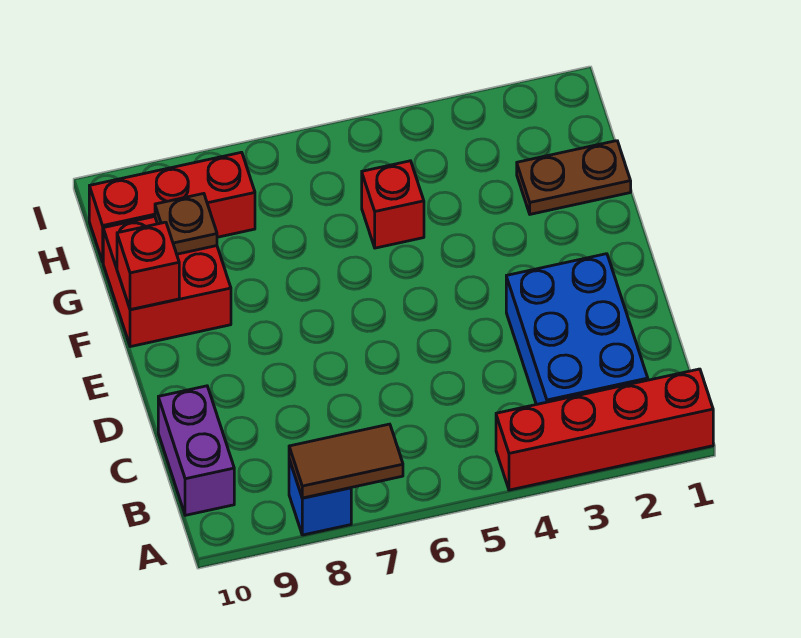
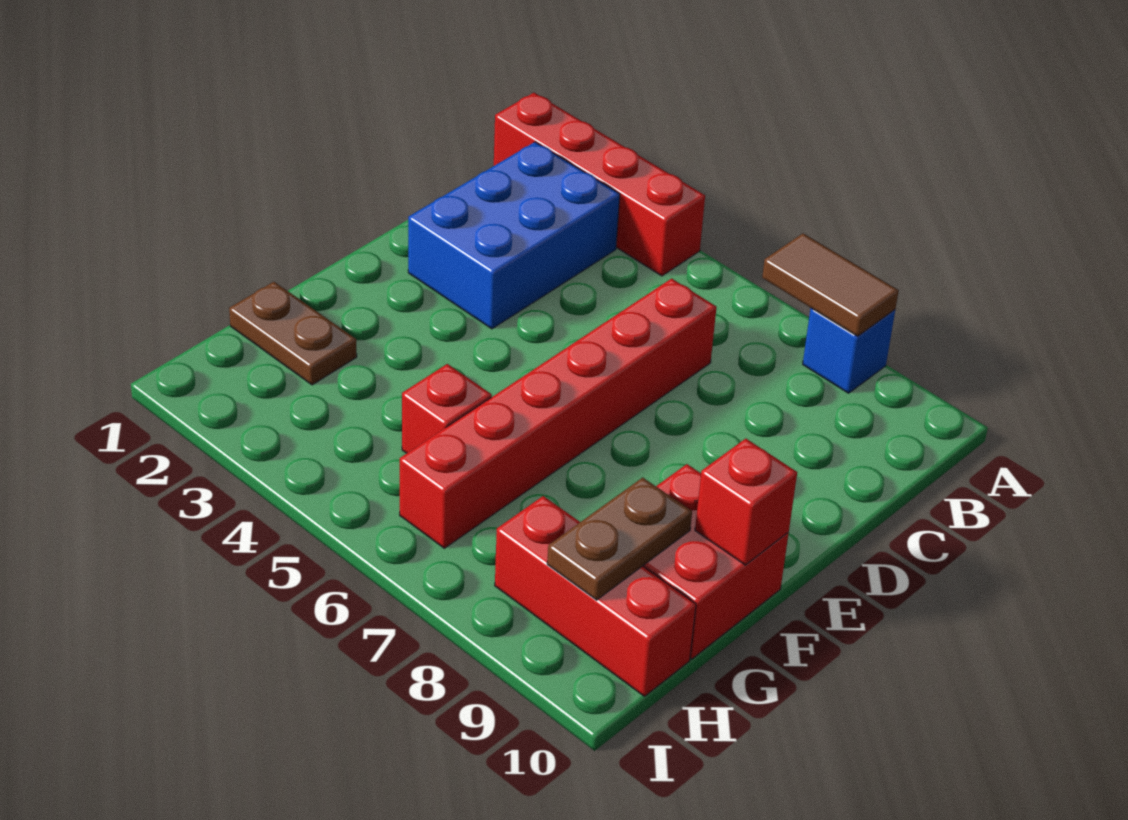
purple brick B10:C10 level 1 -> none
none -> red brick C6:H6 level 1
brown plate G9 level 2 -> brown plate G9:H9 level 2

